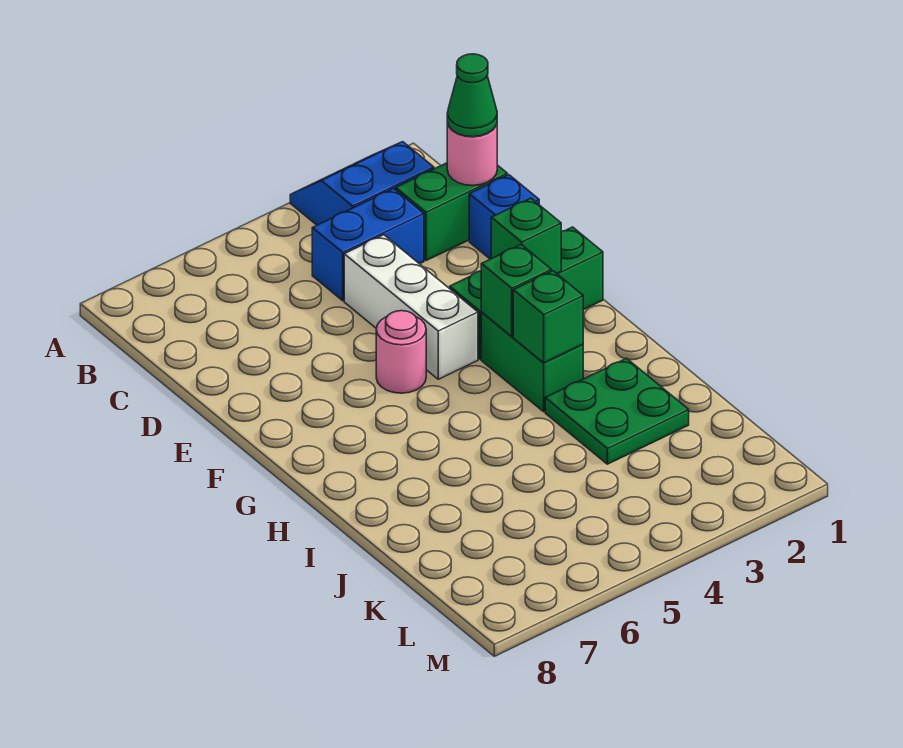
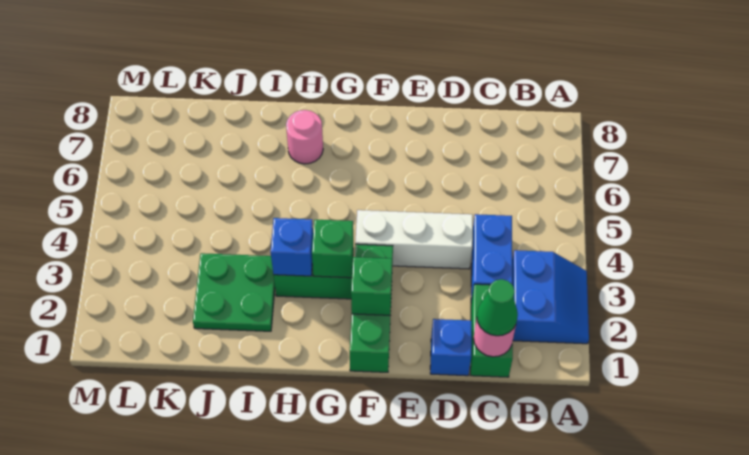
pink round brick F5 level 1 -> pink round brick H7 level 1
green brick H3 level 2 -> blue brick H3 level 2

